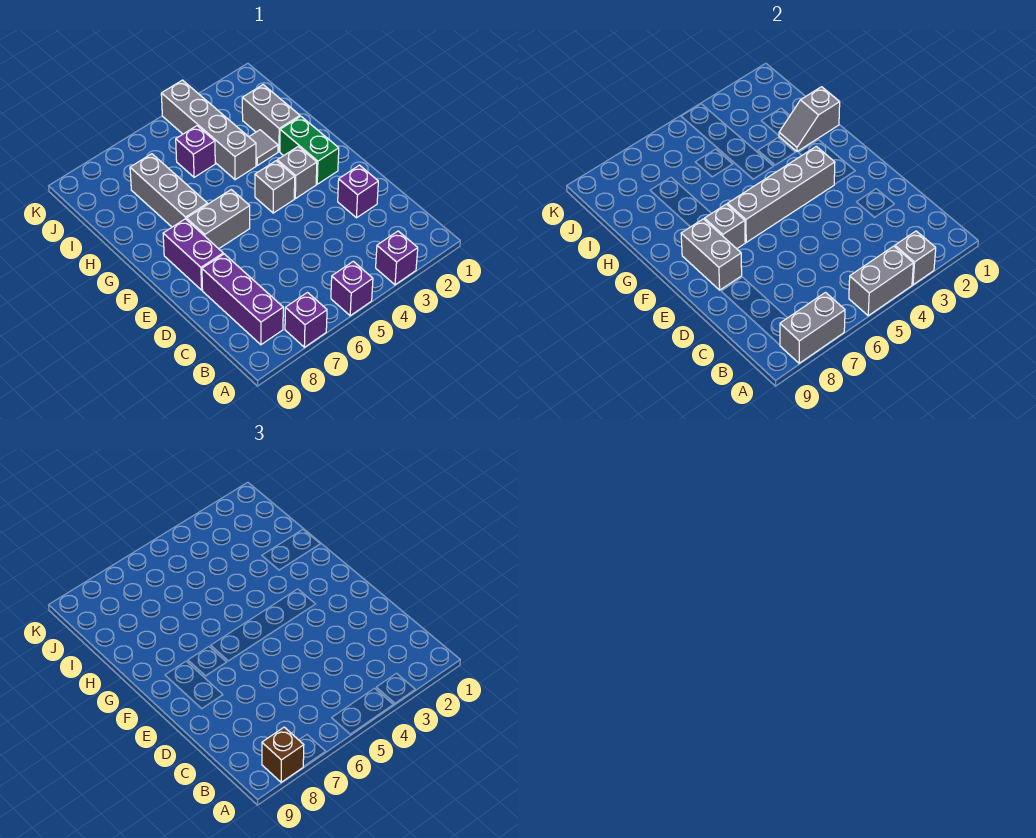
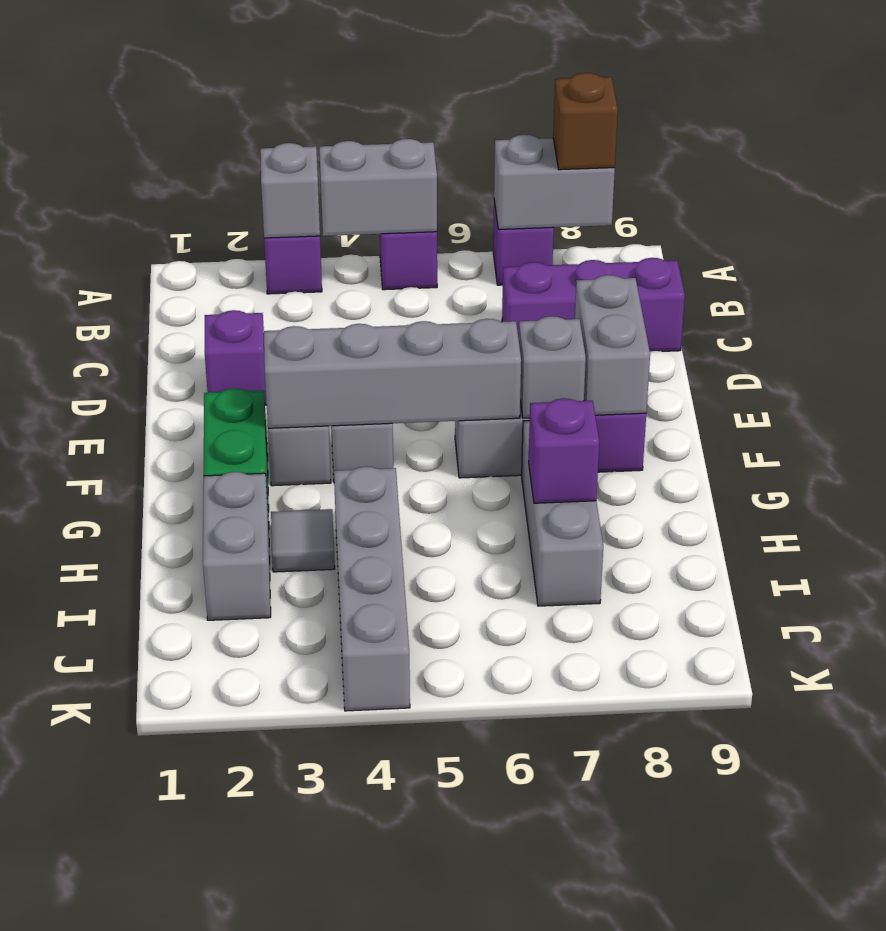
purple brick B8:D8 level 1 -> purple brick C7:C9 level 1
grey slope H1:H2 level 2 top 1 -> none
purple brick I5 level 1 -> purple brick H7 level 2

